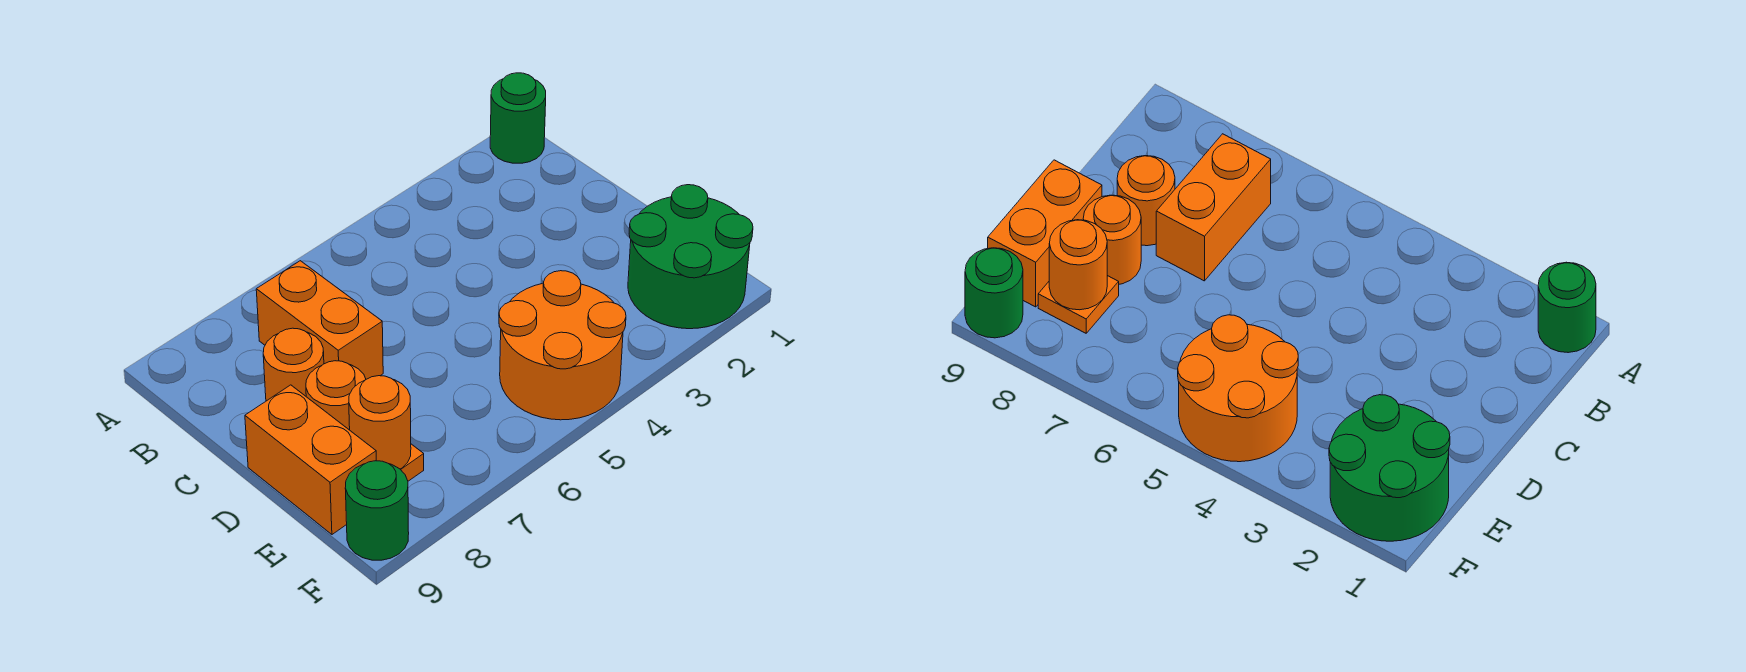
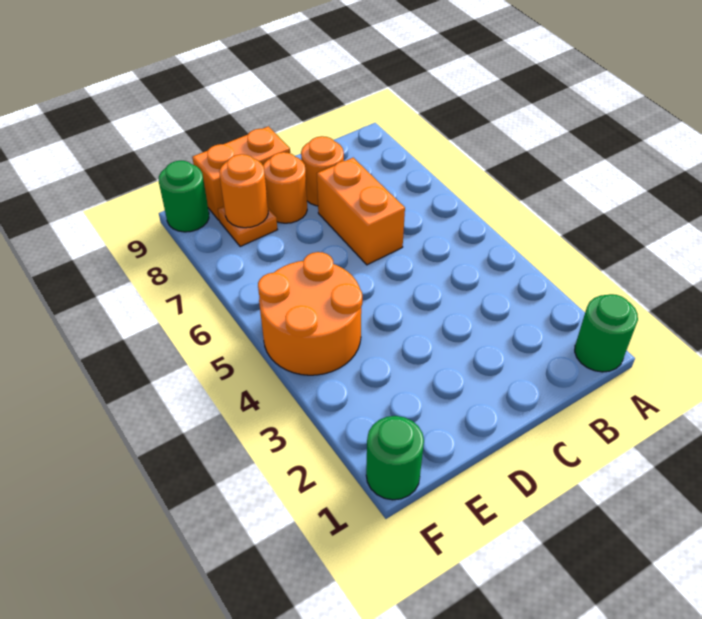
orange brick B7:C7 level 1 -> orange brick C6:C7 level 1
green round brick E1:F2 level 1 -> green round brick F1 level 1

